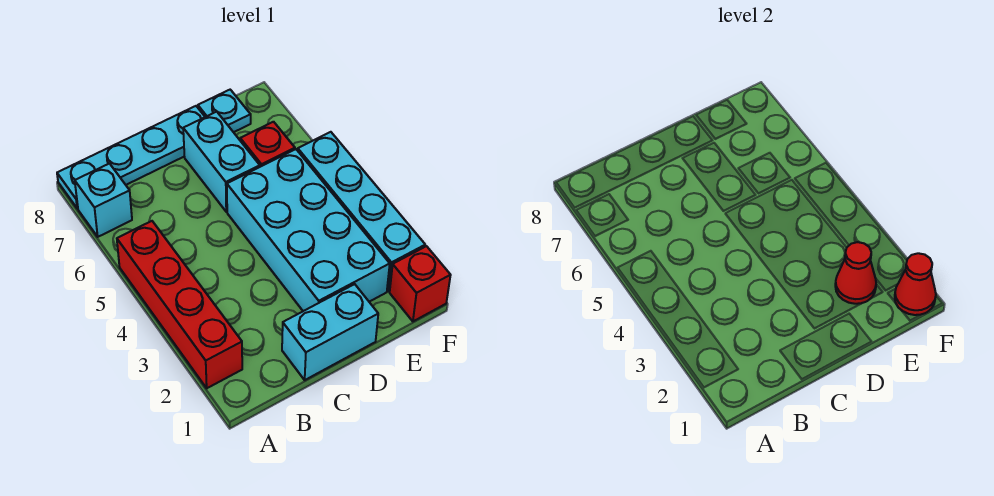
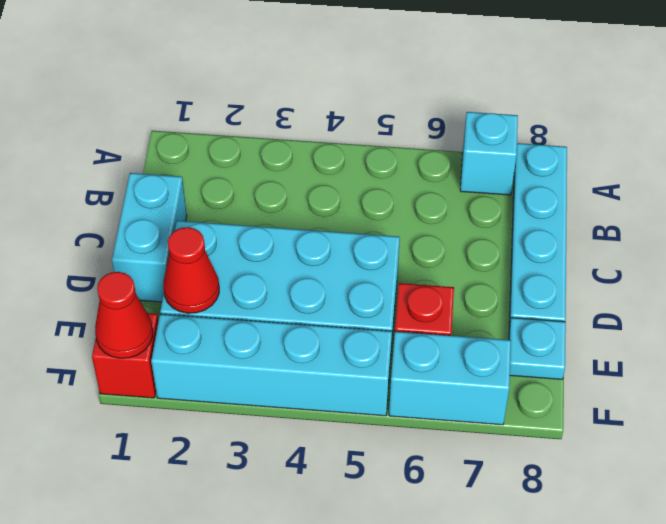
red brick A2:A5 level 1 -> none
cyan brick D6:D7 level 1 -> cyan brick F6:F7 level 1

